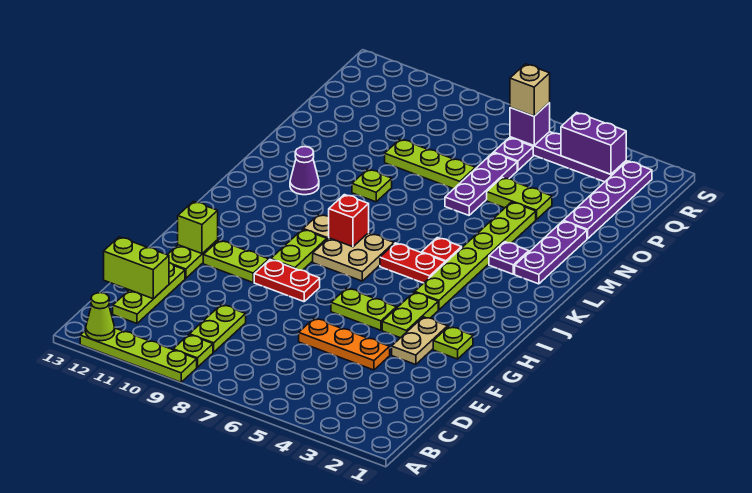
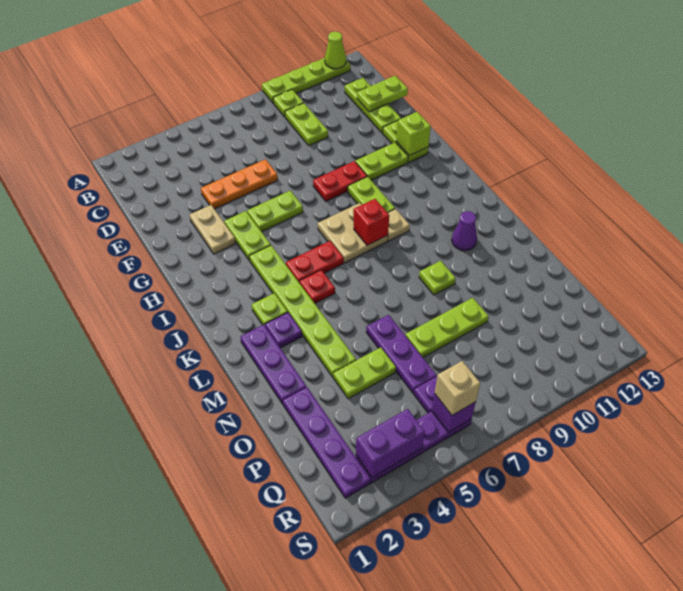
lime brick D12:D13 level 2 -> lime plate D12:D13 level 2
lime plate G2 level 1 -> lime plate K3 level 1

